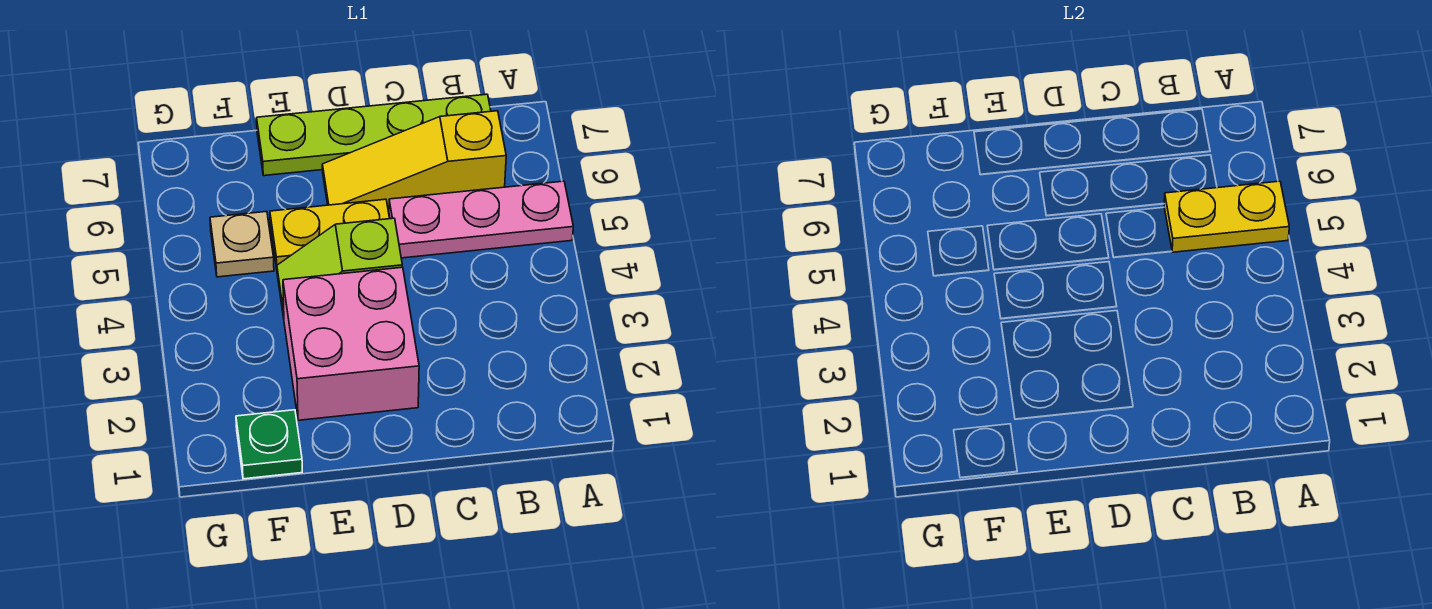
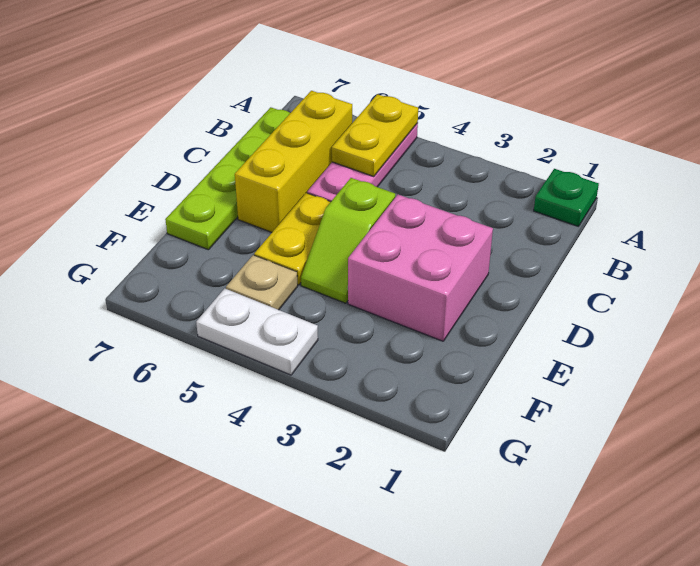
yellow slope B6:D6 level 1 top B -> yellow brick B6:D6 level 1
green plate F1 level 1 -> green plate A1 level 1
none -> white plate G4:G5 level 1

